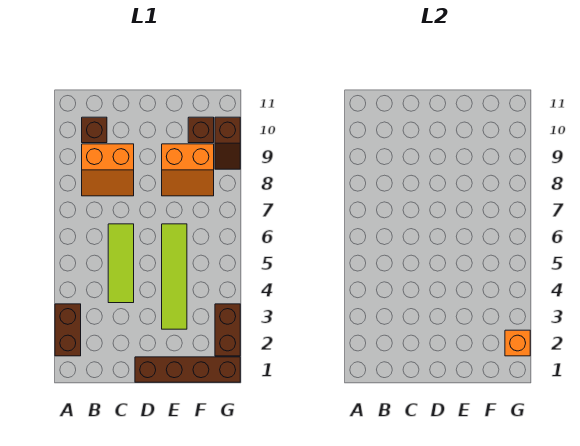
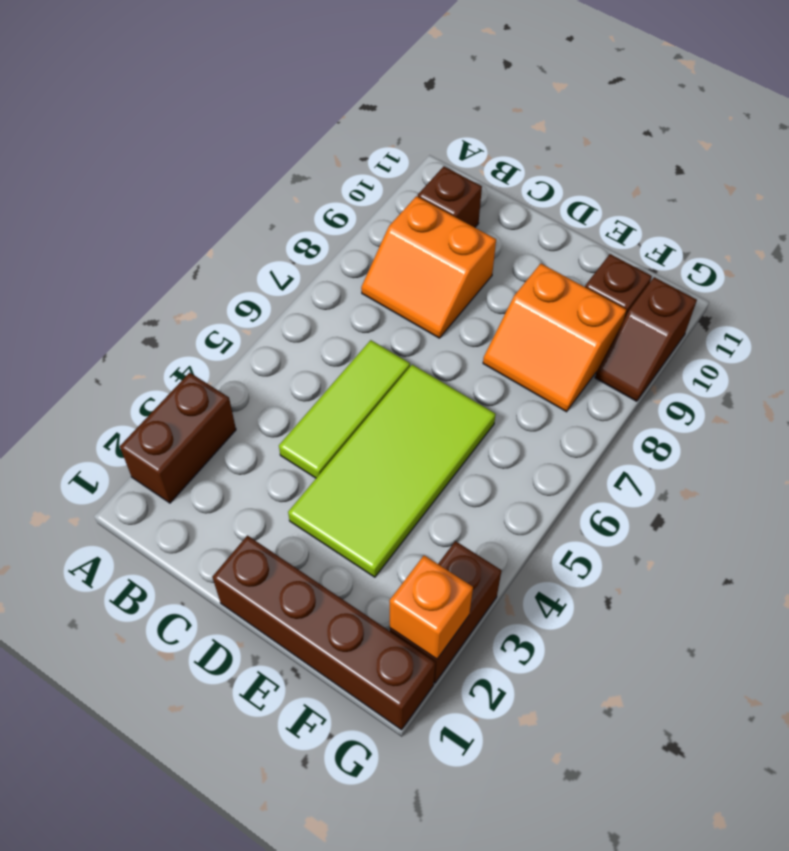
lime tile E3:E6 level 1 -> lime tile D3:E6 level 1

